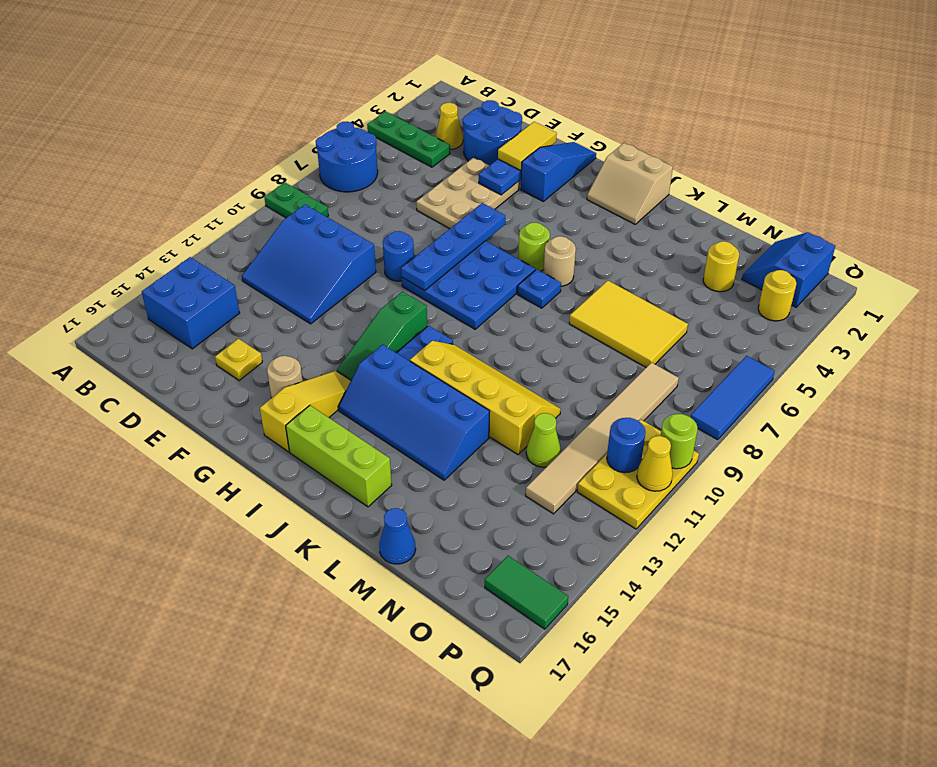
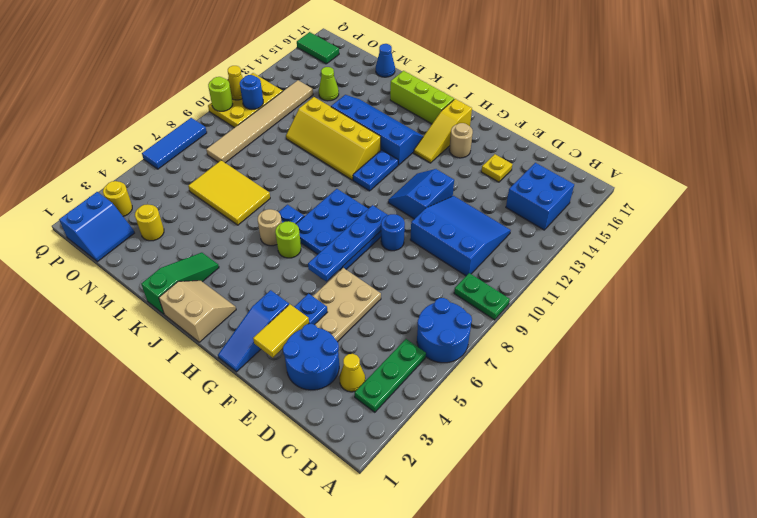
green plate A4:C4 level 1 -> green plate B3:B5 level 1
none -> blue slope F11:G12 level 1 top F
green slope H11:H13 level 1 top 11 -> green slope K1:K3 level 1 top 1
lime cone N12 level 1 -> lime cone N14 level 1

